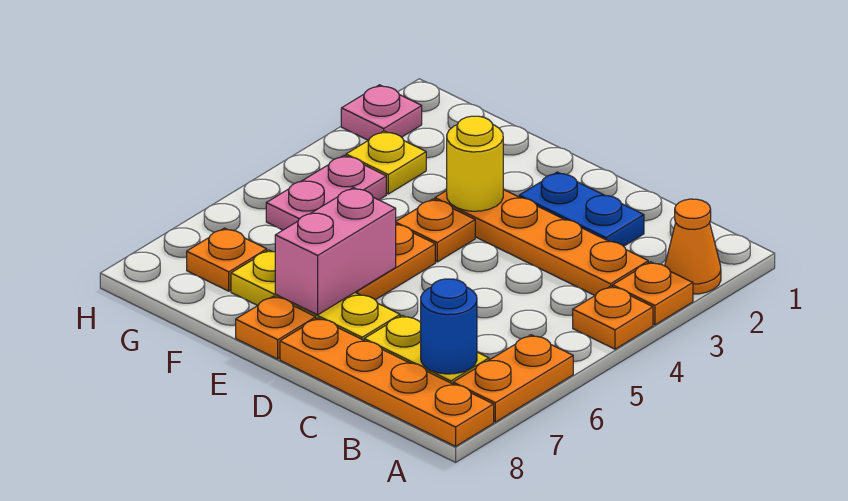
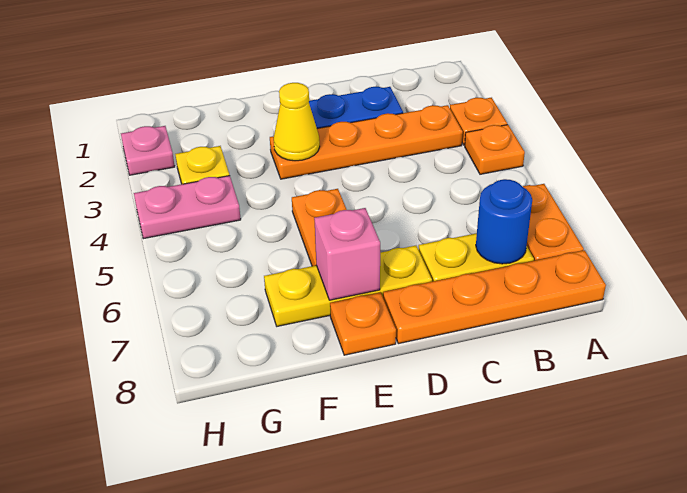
orange cone A2 level 1 -> none
yellow round brick E3 level 2 -> yellow cone E3 level 2
orange plate E4 level 1 -> none
pink brick E6:E7 level 2 -> pink brick E7 level 2
pink plate G4:G5 level 1 -> pink plate G4:H4 level 1
orange plate G7 level 1 -> none

